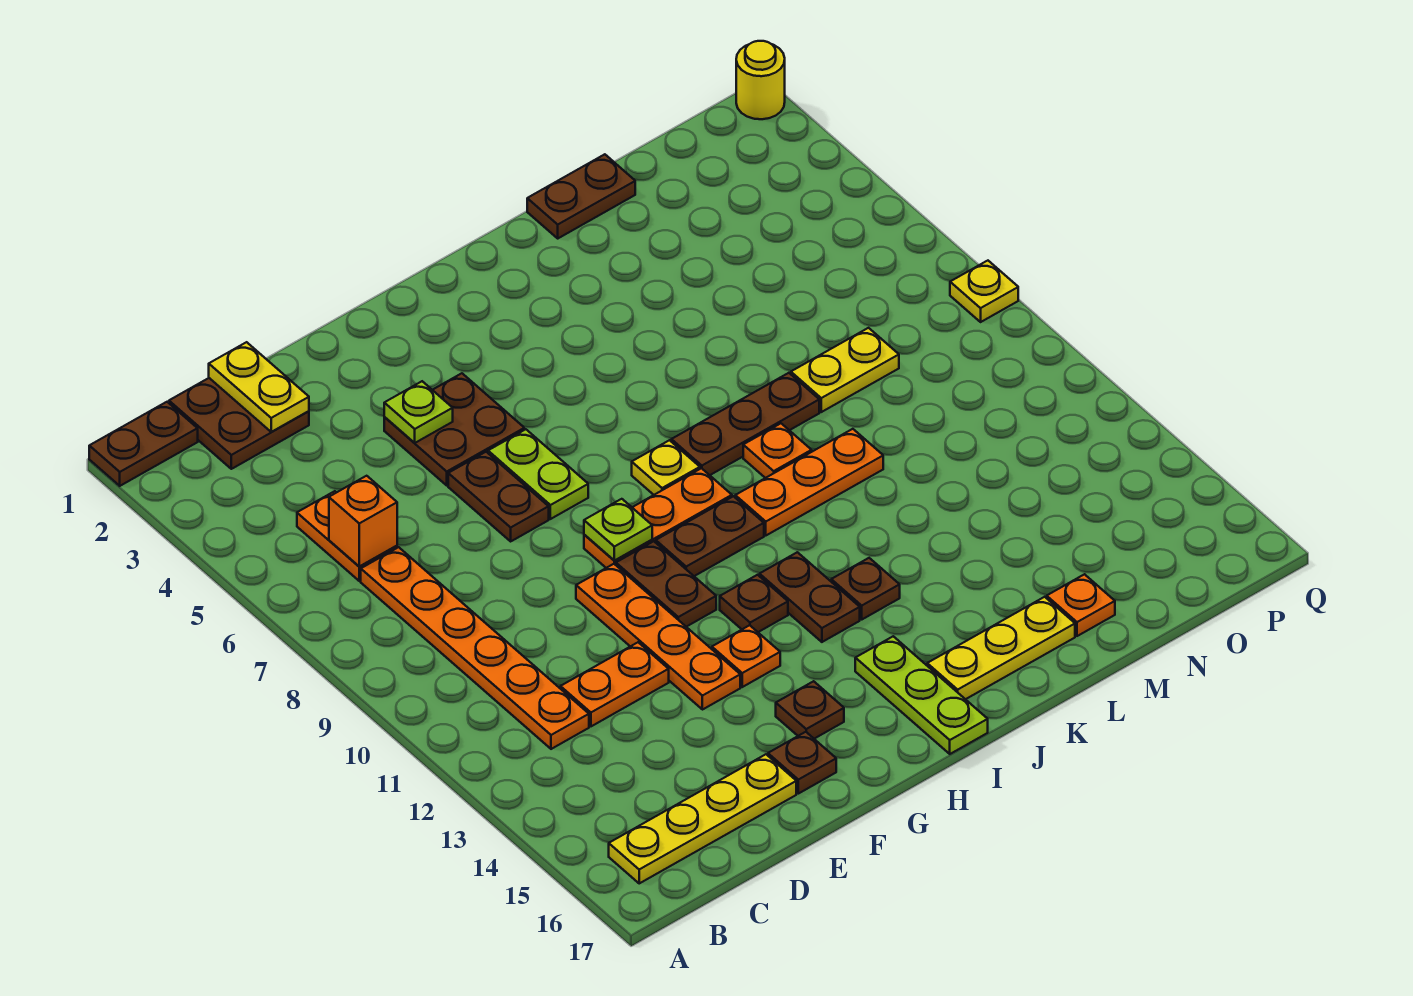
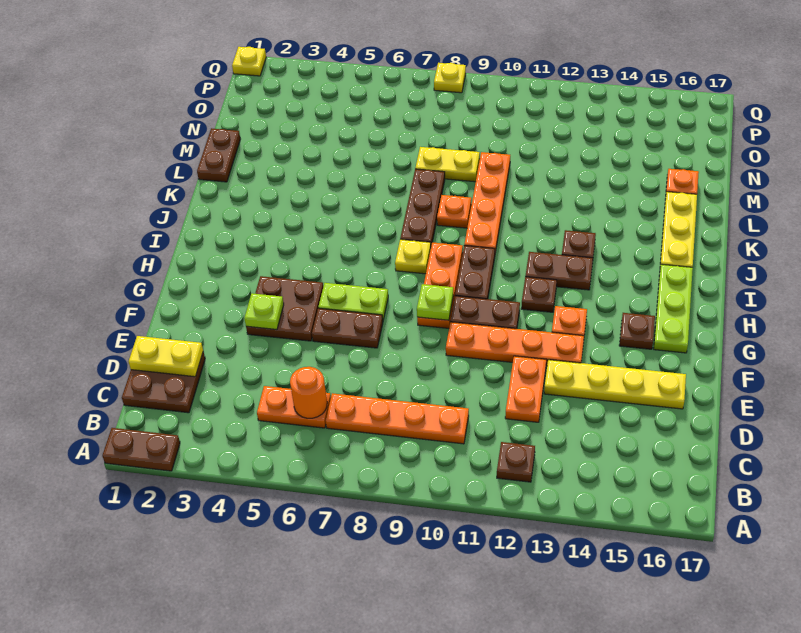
brown plate A1:B1 level 1 -> brown plate A1:A2 level 1
yellow plate B16:E16 level 1 -> yellow plate E13:E16 level 1
orange brick C6 level 2 -> orange round brick C6 level 2
orange plate C7:C12 level 1 -> orange plate C7:C10 level 1
brown plate F16 level 1 -> brown plate B12 level 1
lime plate I15:I17 level 1 -> lime plate G16:I16 level 1
orange plate J10:L10 level 1 -> orange plate J10:M10 level 1
yellow plate M8:N8 level 1 -> yellow plate M8:M9 level 1
yellow round brick Q1 level 1 -> yellow plate Q1 level 1

